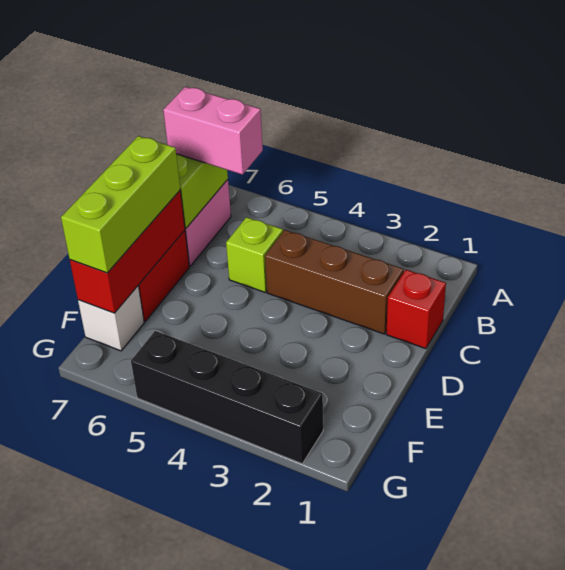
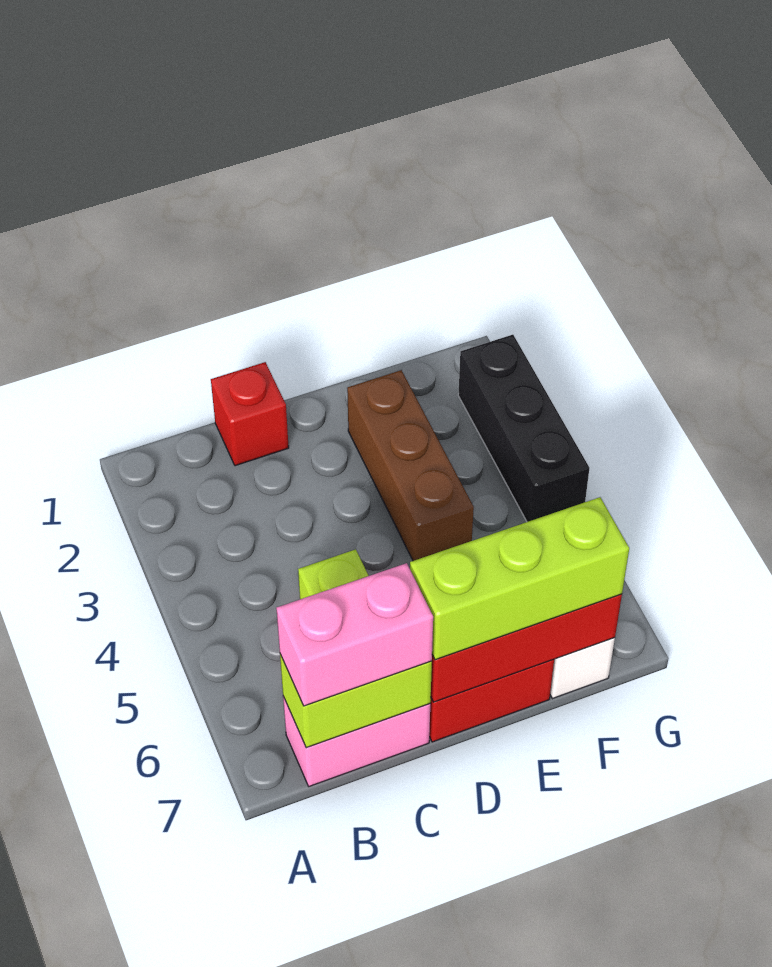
pink brick B6:B7 level 3 -> pink brick B7:C7 level 3
brown brick C2:C4 level 1 -> brown brick E2:E4 level 1
black brick G2:G5 level 1 -> black brick G2:G4 level 1

